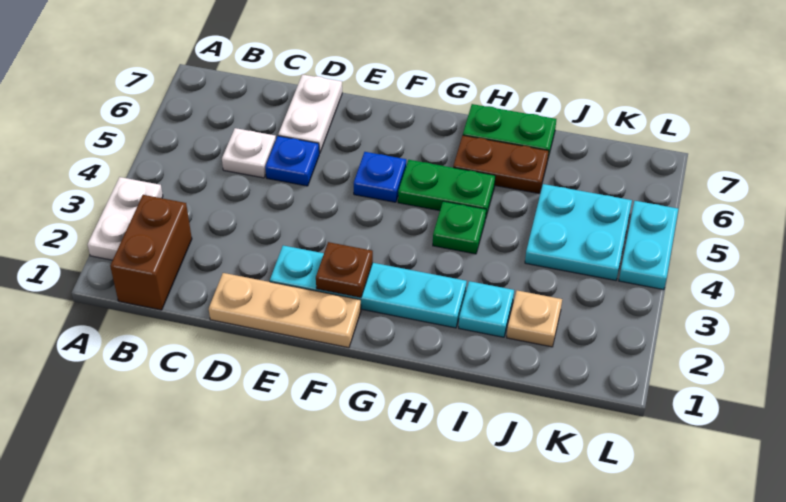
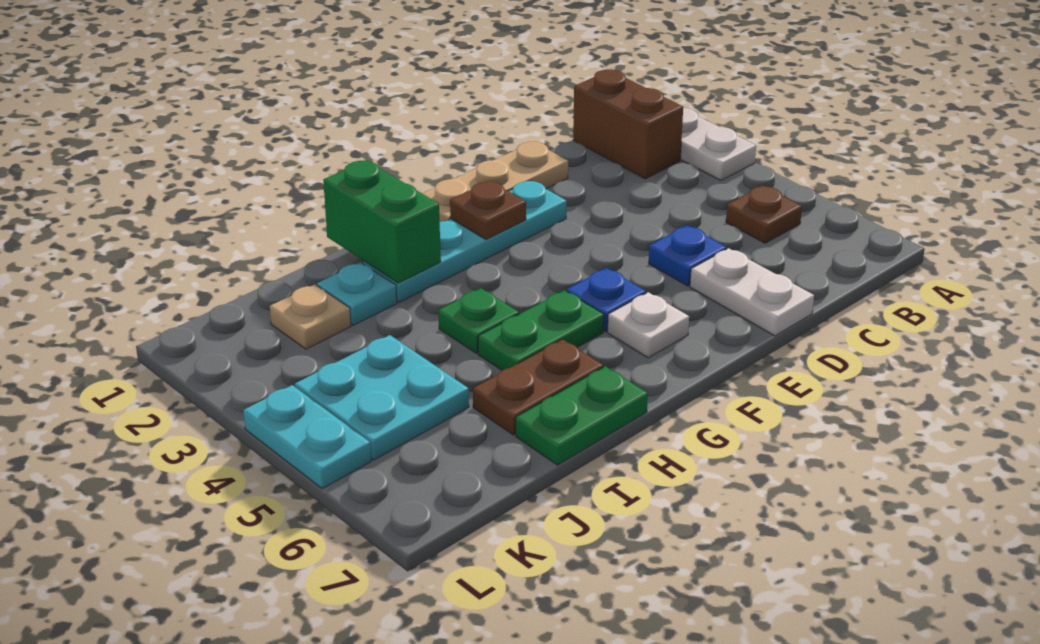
none -> brown plate B5 level 1
white plate C5 level 1 -> white plate F6 level 1
none -> green brick H1:H2 level 2

